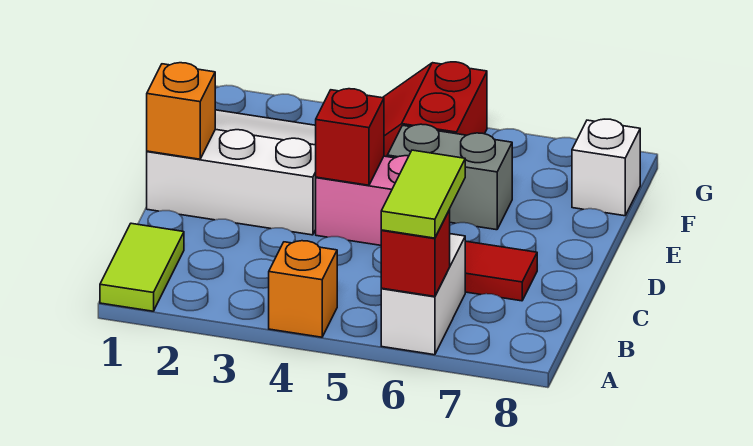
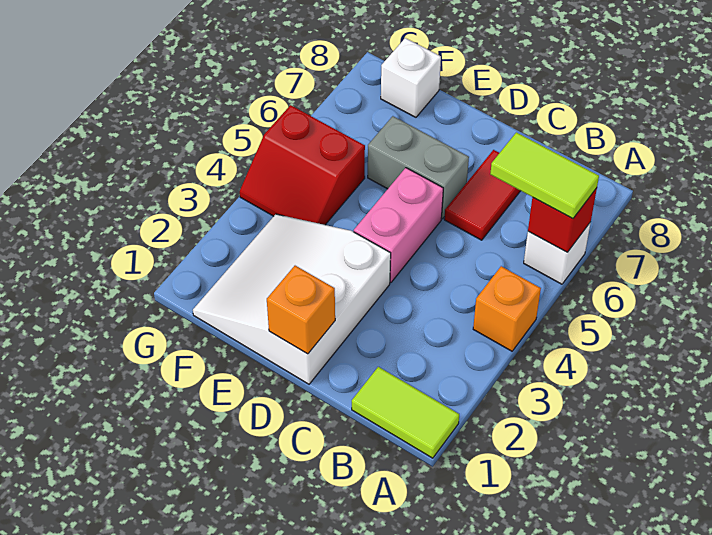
white brick A6:B6 level 1 -> white brick A6 level 1
red brick D4 level 2 -> none
grey brick E5:E6 level 1 -> grey brick D6:E6 level 1

